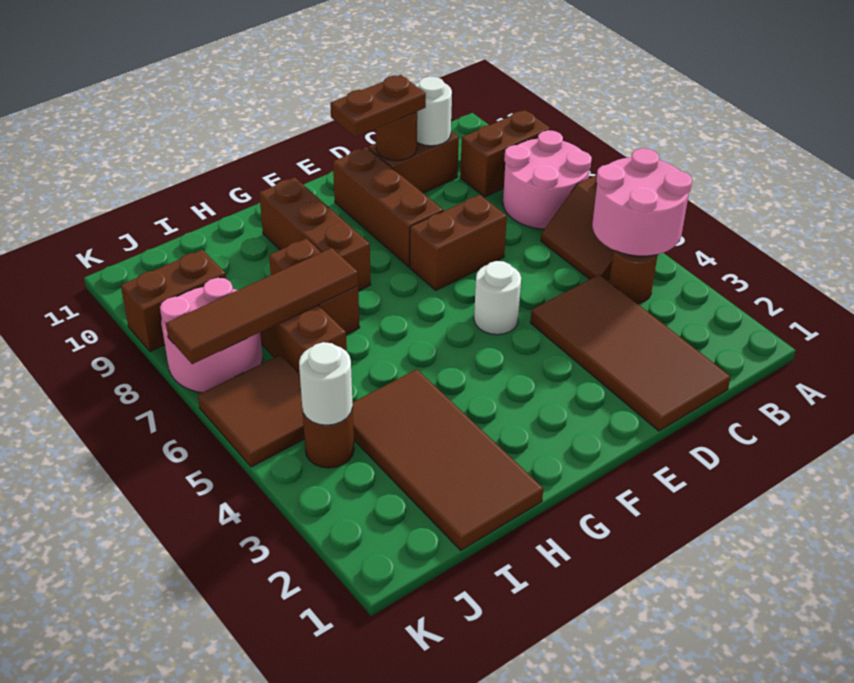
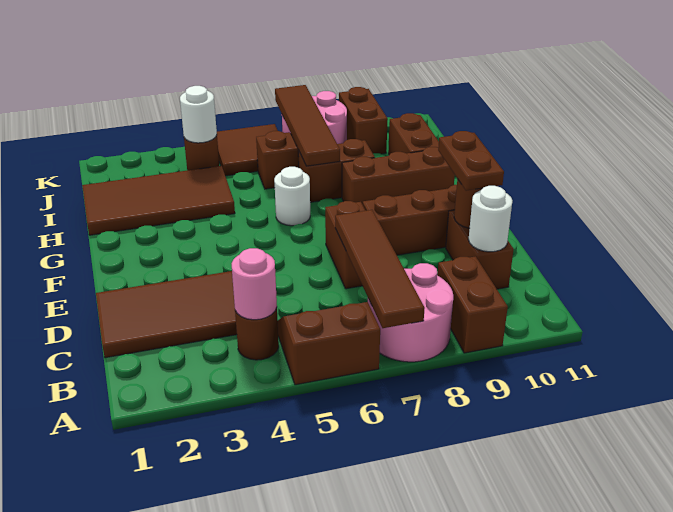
pink round brick A4:B5 level 2 -> pink round brick B4 level 2
none -> brown tile A7:D7 level 2
white round brick E5 level 1 -> white round brick G6 level 1
none -> brown brick H10:I10 level 1

